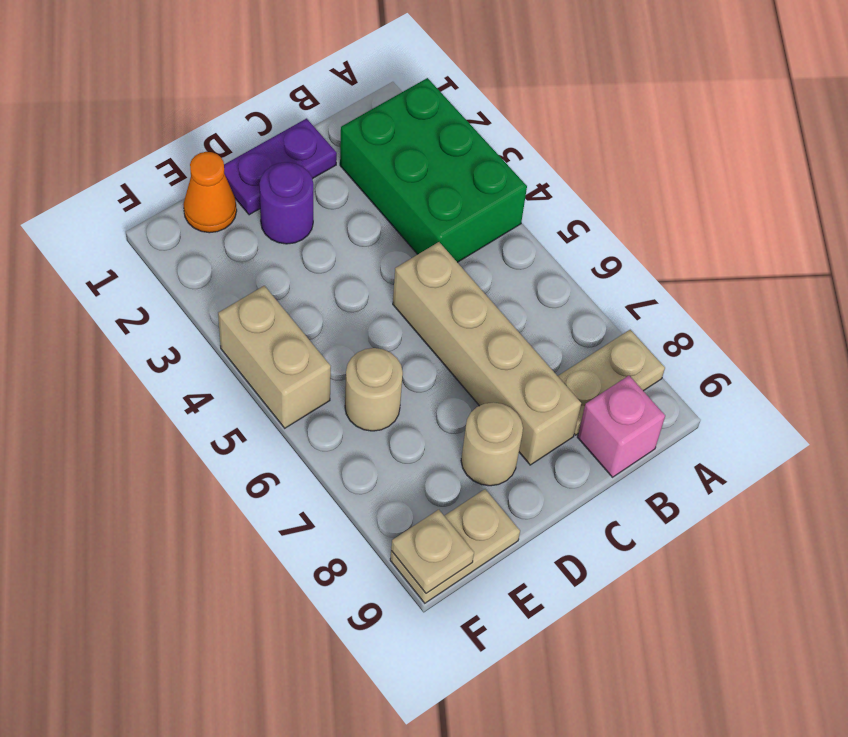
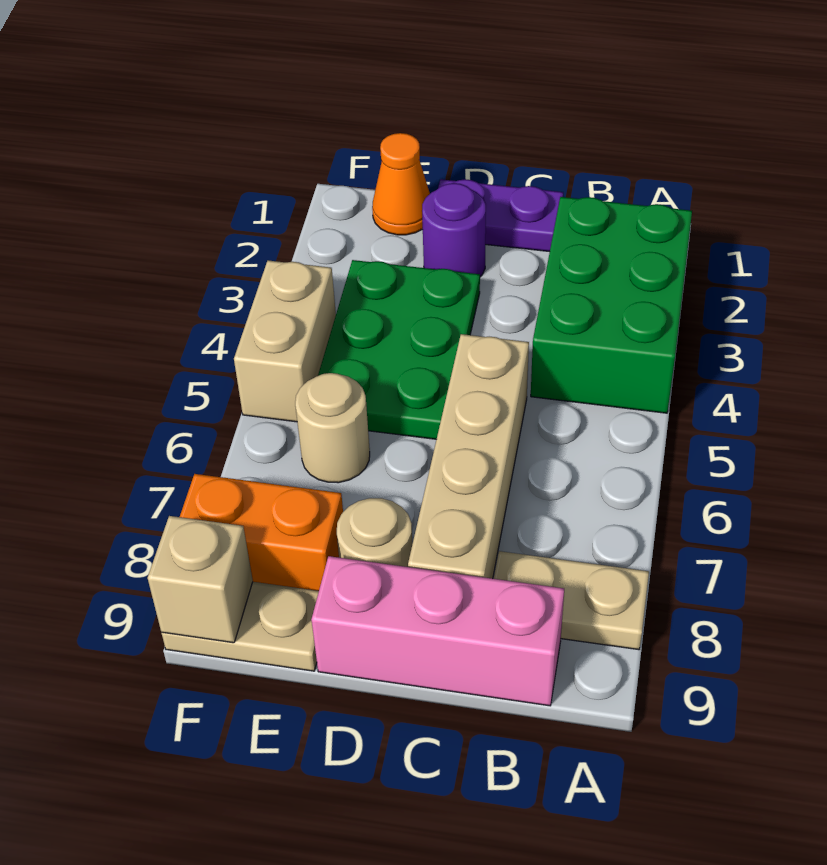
pink brick B9 level 1 -> pink brick B9:D9 level 1
none -> green plate D3:E5 level 1
none -> orange brick E8:F8 level 1
tan plate F9 level 2 -> tan brick F9 level 2

